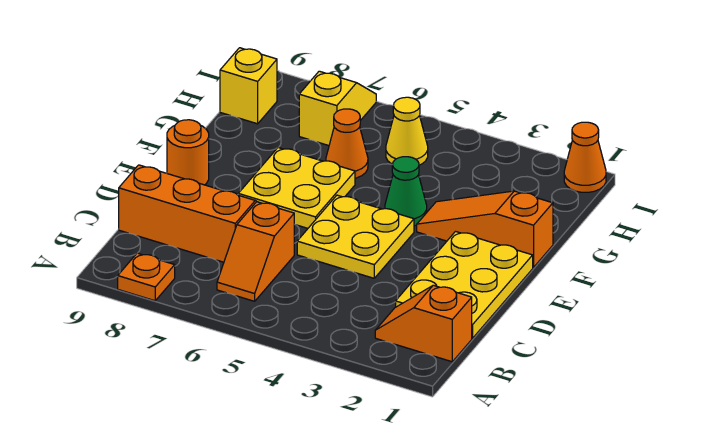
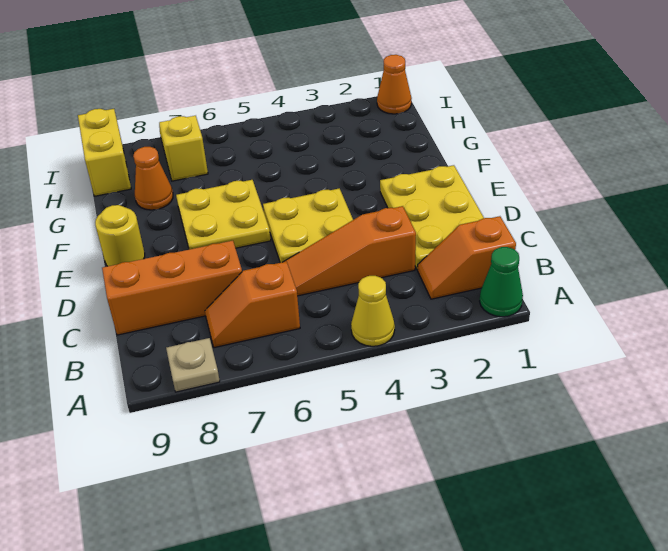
orange plate A8 level 1 -> tan plate A8 level 1
orange slope B6:C6 level 1 top C -> orange slope B6:B7 level 1 top 6
orange round brick E9 level 1 -> yellow round brick E9 level 1
orange slope F1:F3 level 1 top 1 -> orange slope C3:C5 level 1 top 3
green cone F4 level 1 -> green cone A1 level 1
orange cone G6 level 1 -> orange cone G8 level 1
yellow cone H5 level 1 -> yellow cone A4 level 1
yellow brick H9 level 1 -> yellow brick H9:I9 level 1

